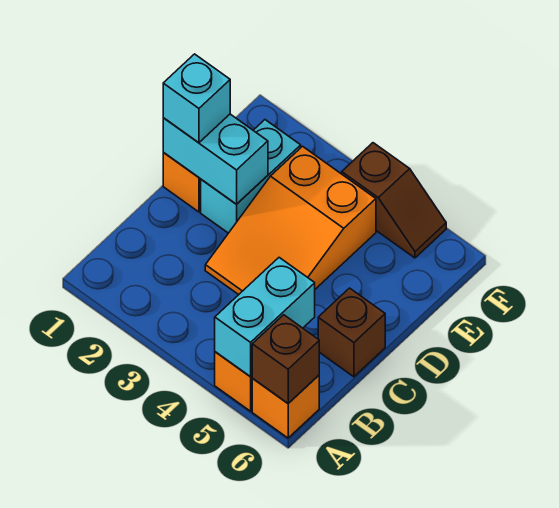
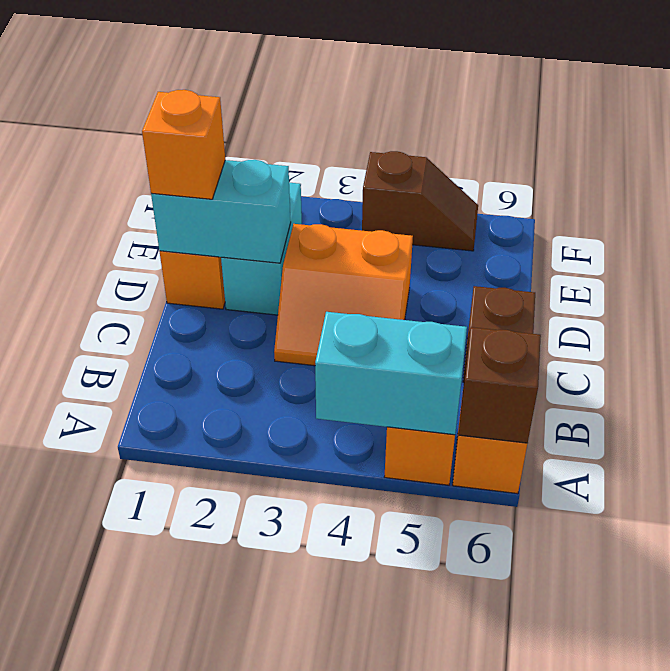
cyan brick A5:B5 level 2 -> cyan brick A4:A5 level 2
orange slope C3:E4 level 1 top E -> orange slope C3:D4 level 1 top D
cyan brick D1 level 3 -> orange brick D1 level 3

